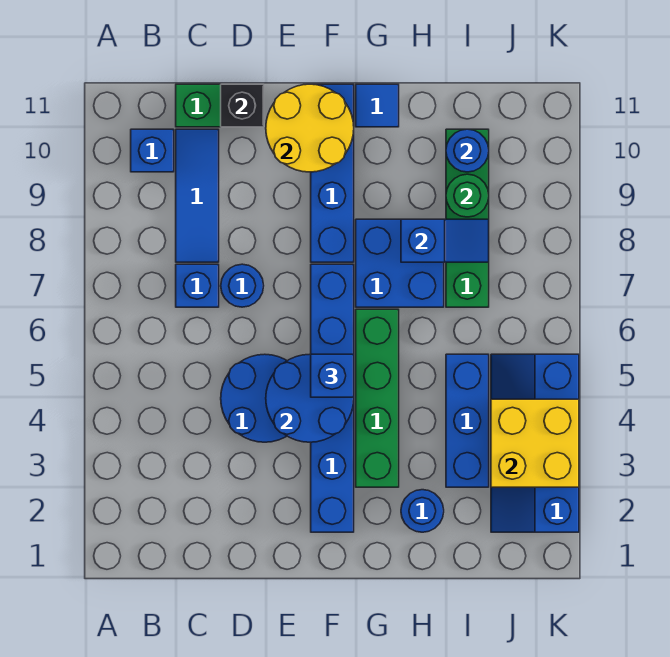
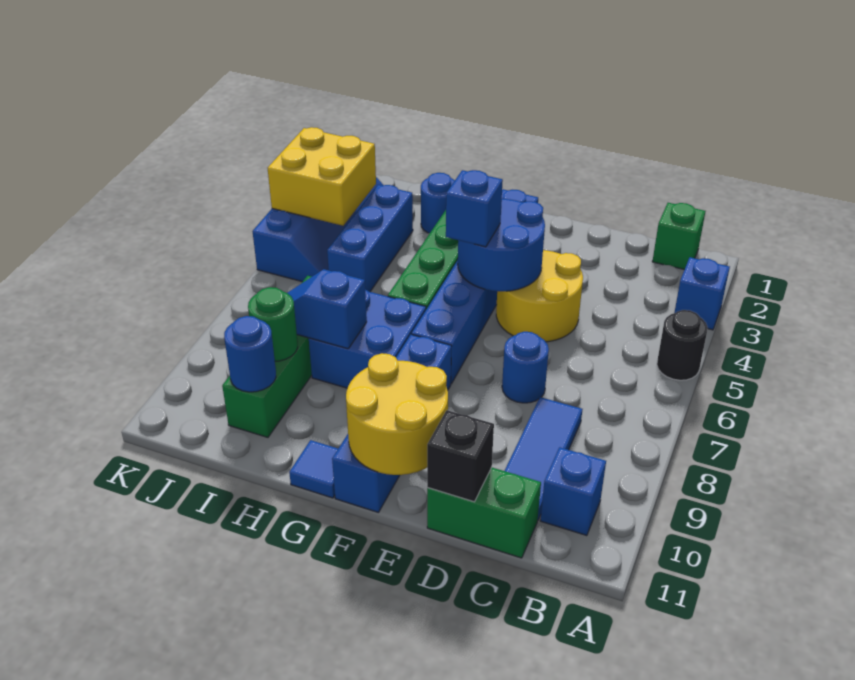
none -> black round brick A5 level 1
none -> green brick B1 level 1
blue brick C7 level 1 -> blue brick A3 level 1
blue round brick D4:E5 level 1 -> yellow round brick D4:E5 level 1

